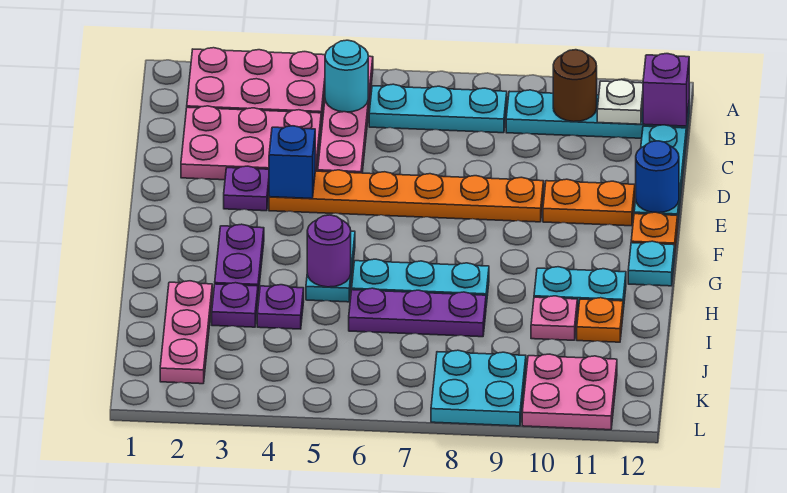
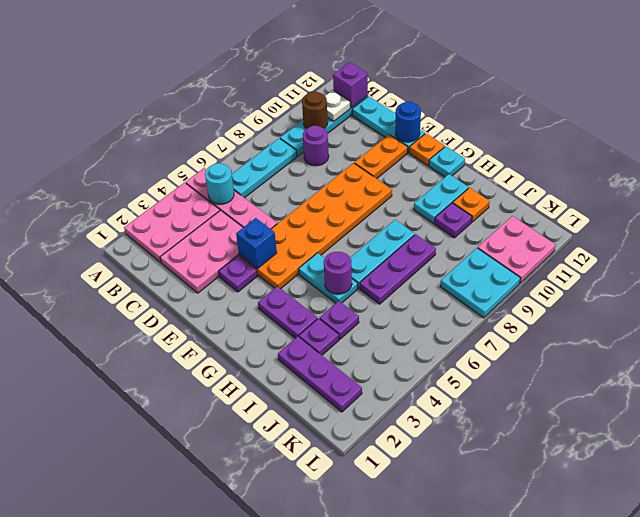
none -> purple round brick C9 level 1
orange plate E4:E9 level 1 -> orange plate E4:F9 level 1
pink plate I2:K2 level 1 -> purple plate I2:K2 level 1
pink plate I10 level 1 -> purple plate I10 level 1

